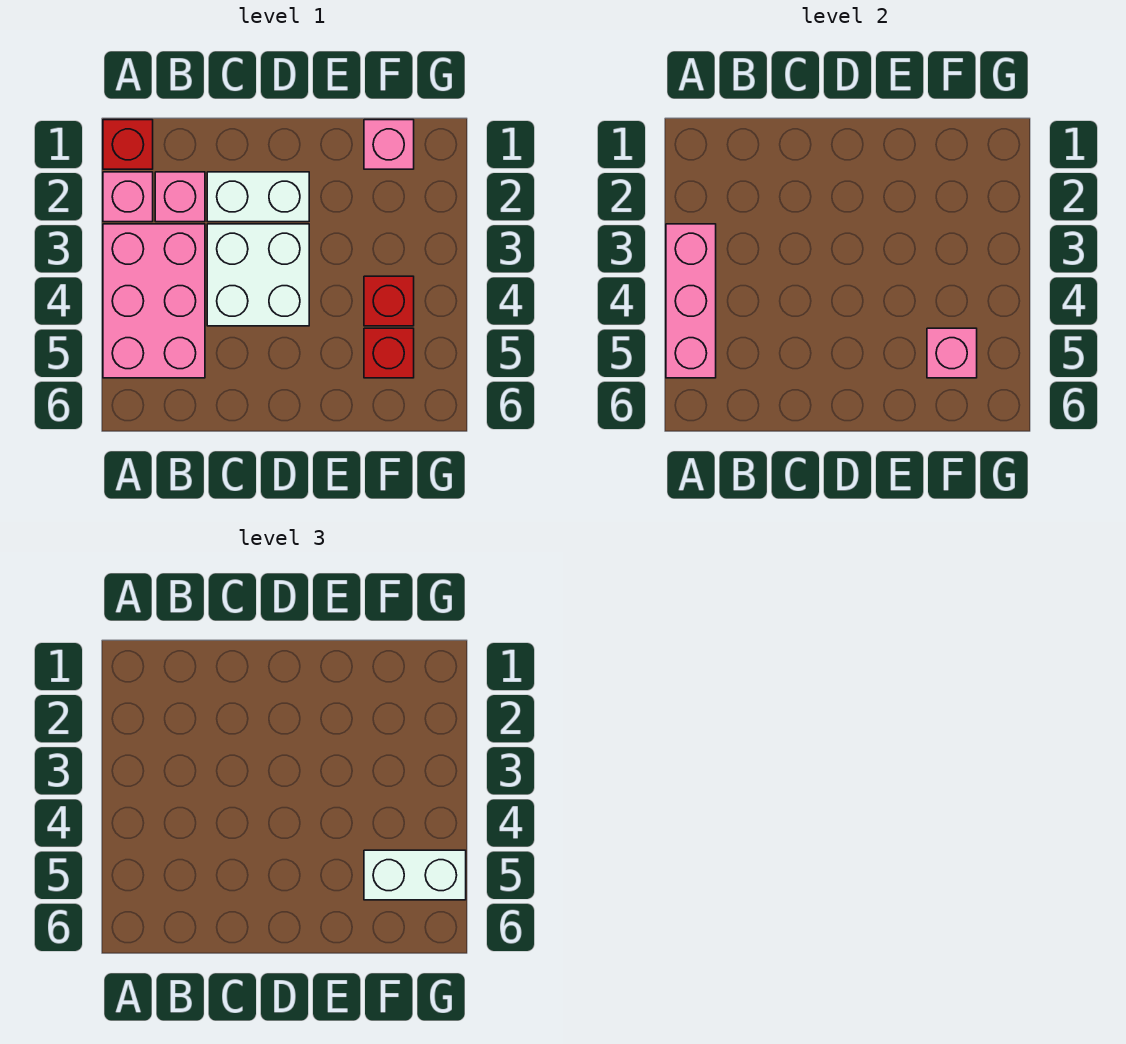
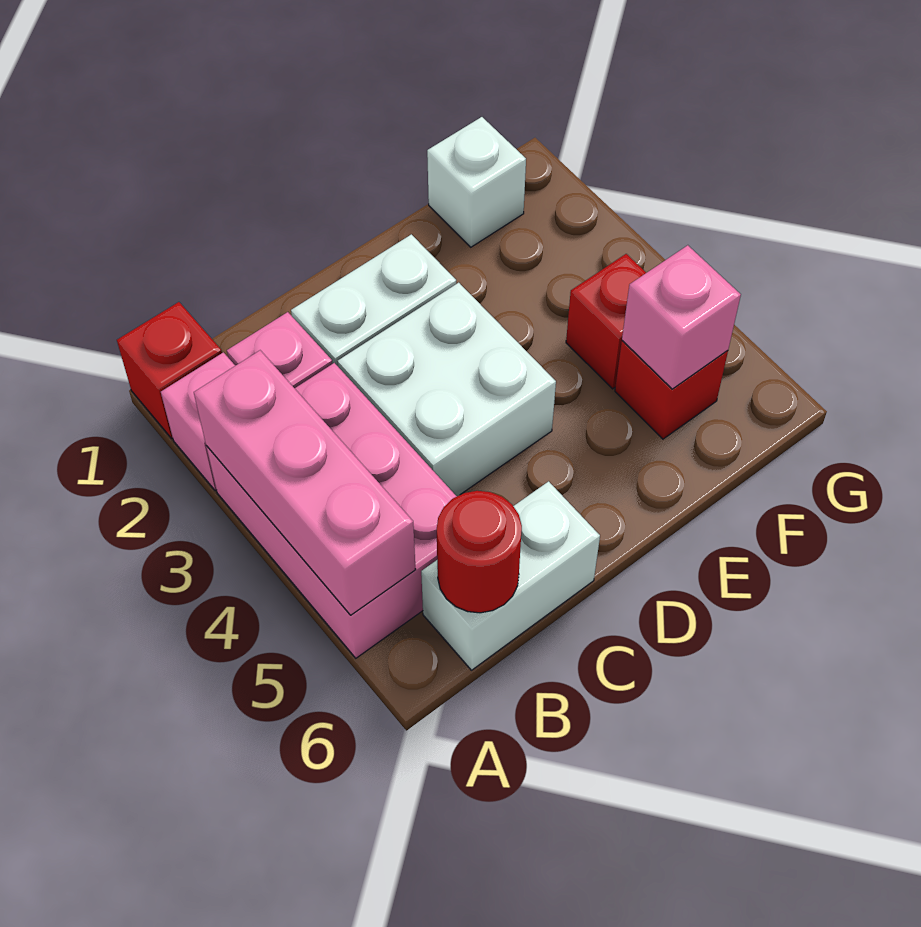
none -> red round brick B6 level 2
pink brick F1 level 1 -> white brick F1 level 1
white brick F5:G5 level 3 -> white brick B6:C6 level 1

